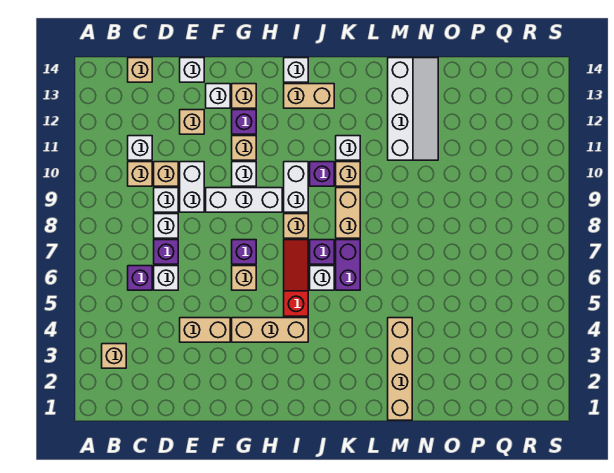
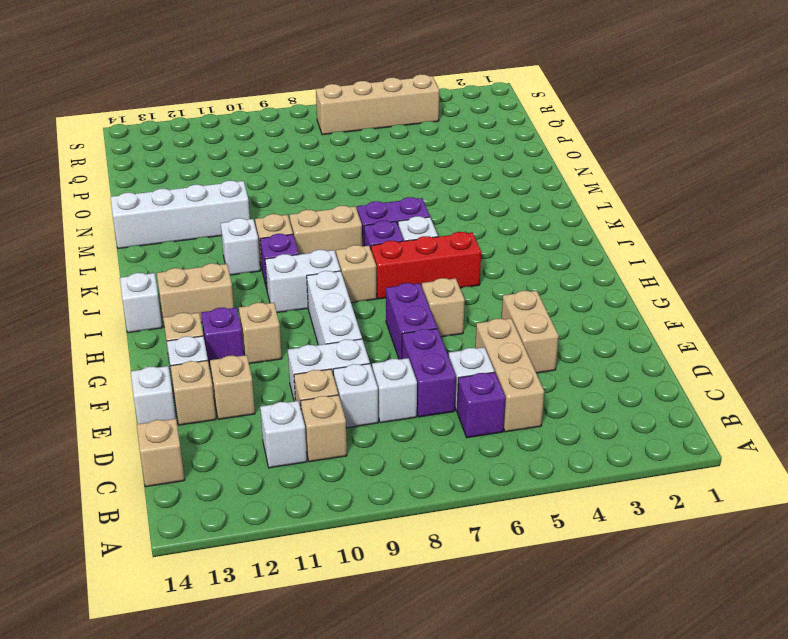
tan brick B3 level 1 -> tan brick E13 level 1
purple brick D7 level 1 -> purple brick D7:E7 level 1
tan brick G4:I4 level 1 -> tan brick C5:E5 level 1
purple brick G7 level 1 -> purple brick F7:G7 level 1
white brick G10 level 1 -> none
red slope I5:I7 level 1 top 5 -> red brick I5:I7 level 1
tan brick I13:J13 level 1 -> tan brick I12:I13 level 1
tan brick M1:M4 level 1 -> tan brick R4:R7 level 1

